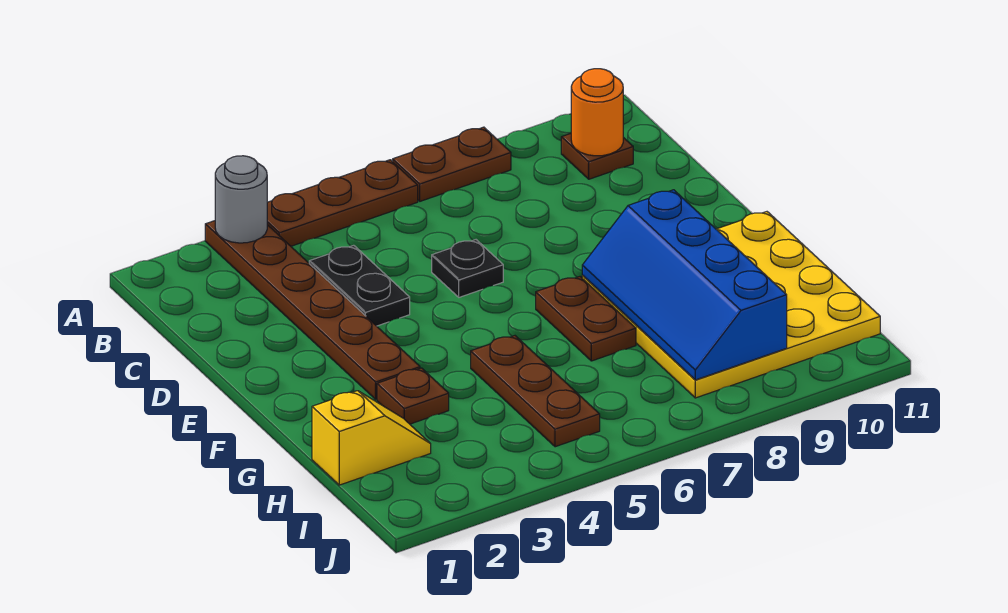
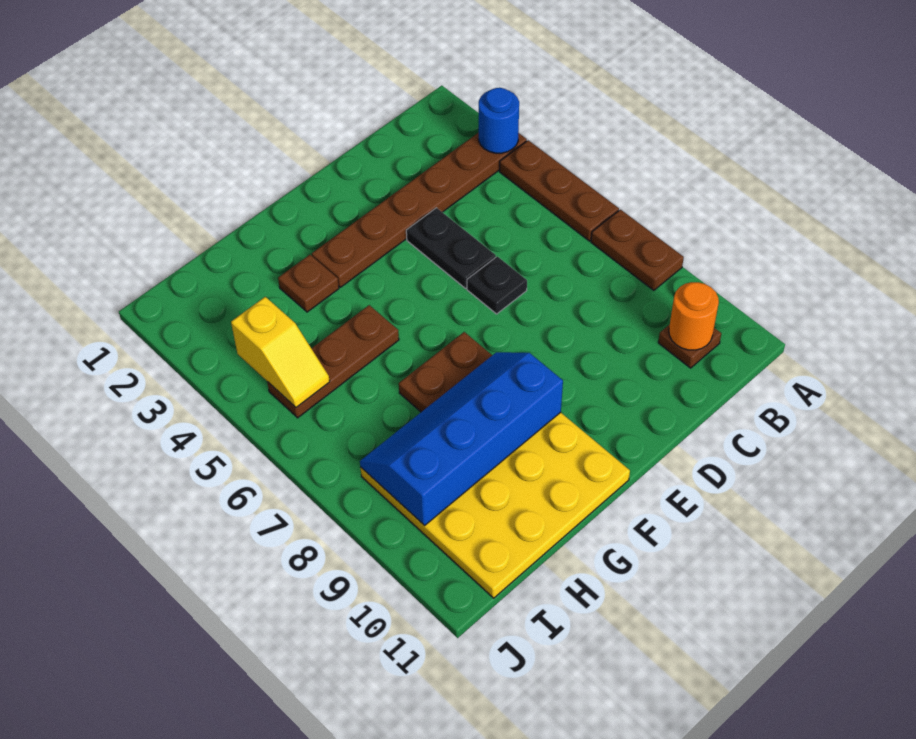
grey round brick A3 level 2 -> blue round brick A3 level 2
black plate C4:D4 level 1 -> black plate D4:D5 level 1
yellow slope H1:H2 level 1 top 1 -> yellow slope I4:I5 level 2 top 4

